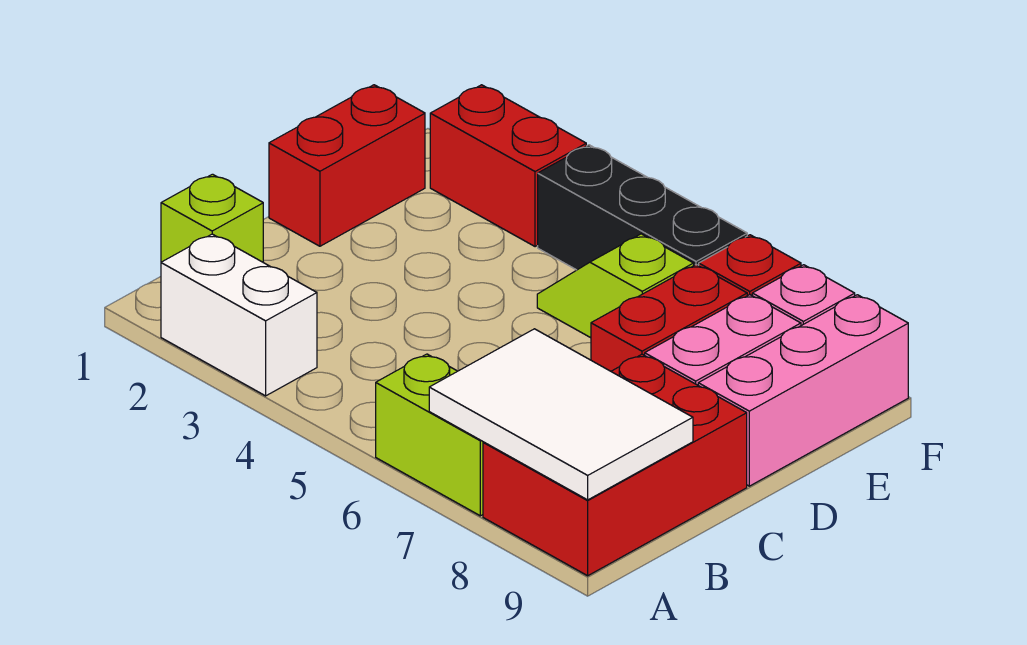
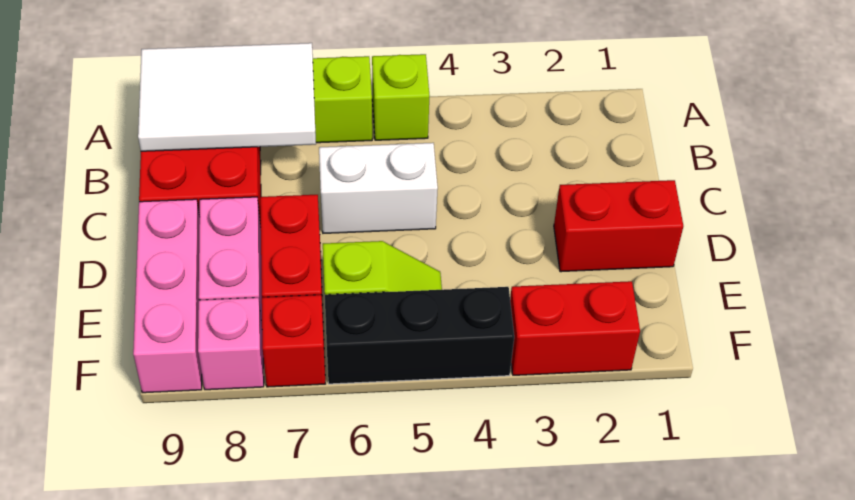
white brick A2:A3 level 1 -> white brick C5:C6 level 1
lime brick B1 level 1 -> lime brick A5 level 1
red brick D1:E1 level 1 -> red brick D1:D2 level 1

